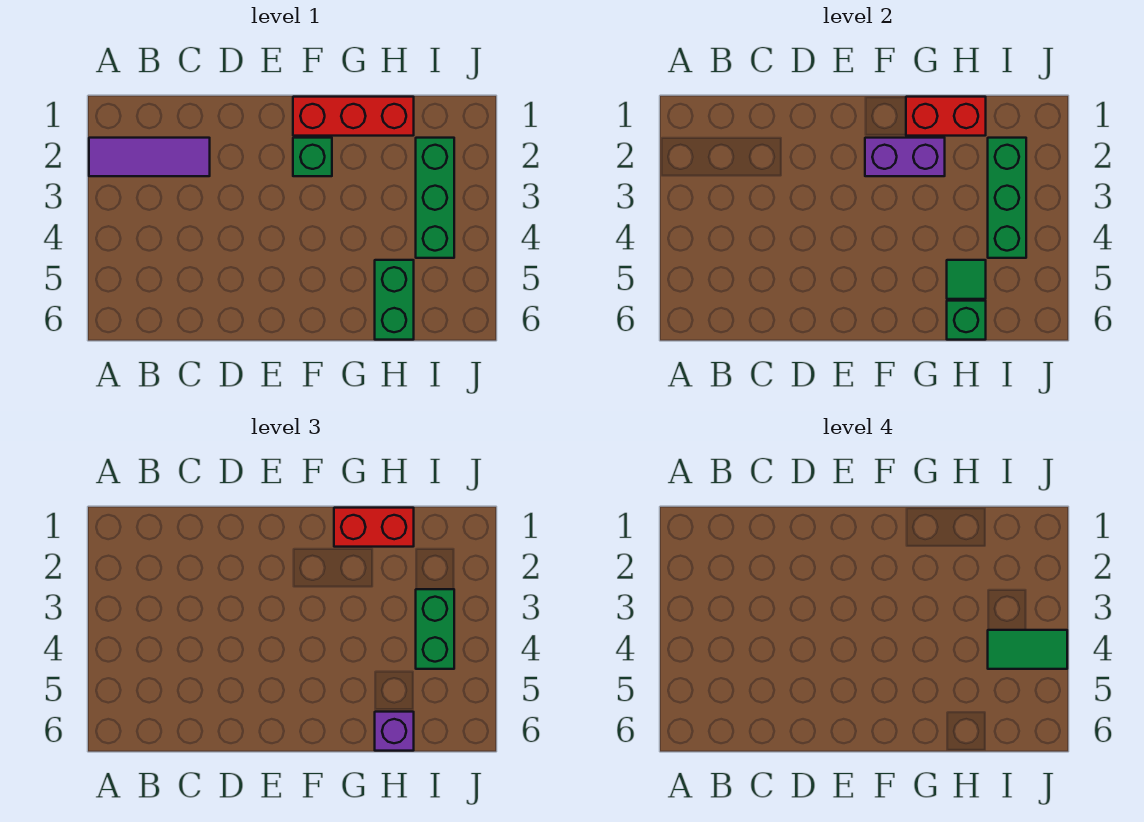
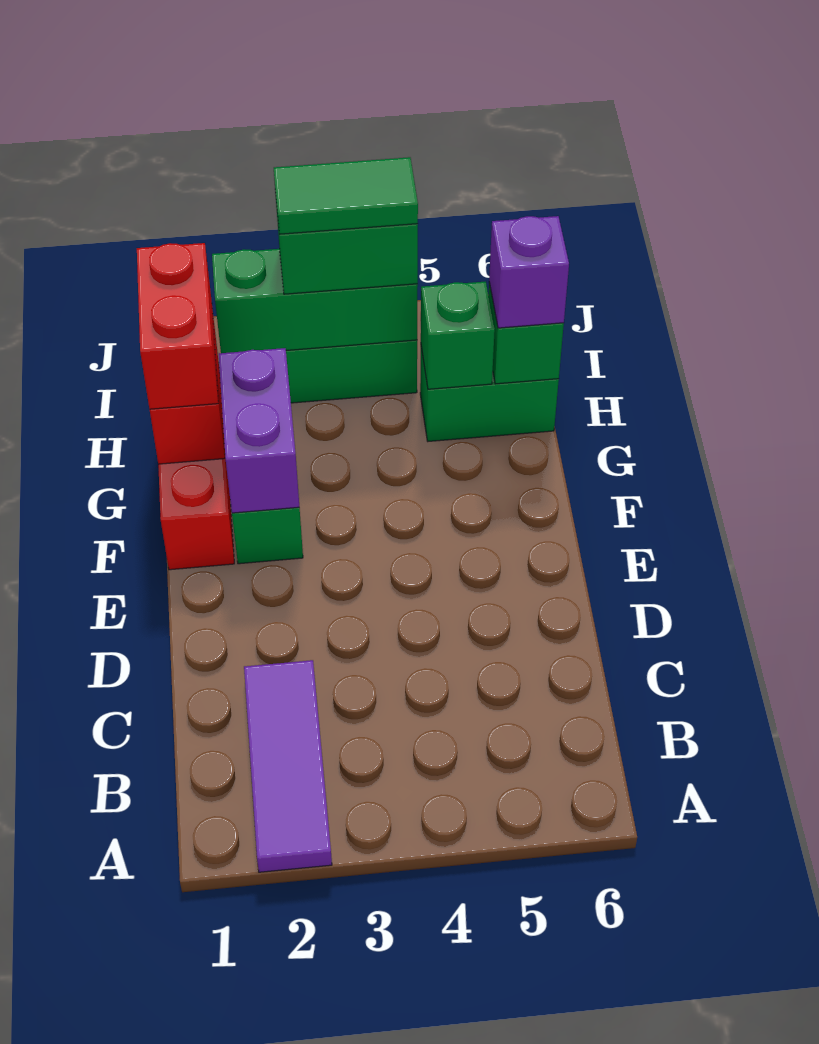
green tile H5 level 2 -> green brick H5 level 2
green tile I4:J4 level 4 -> green tile I3:I4 level 4

